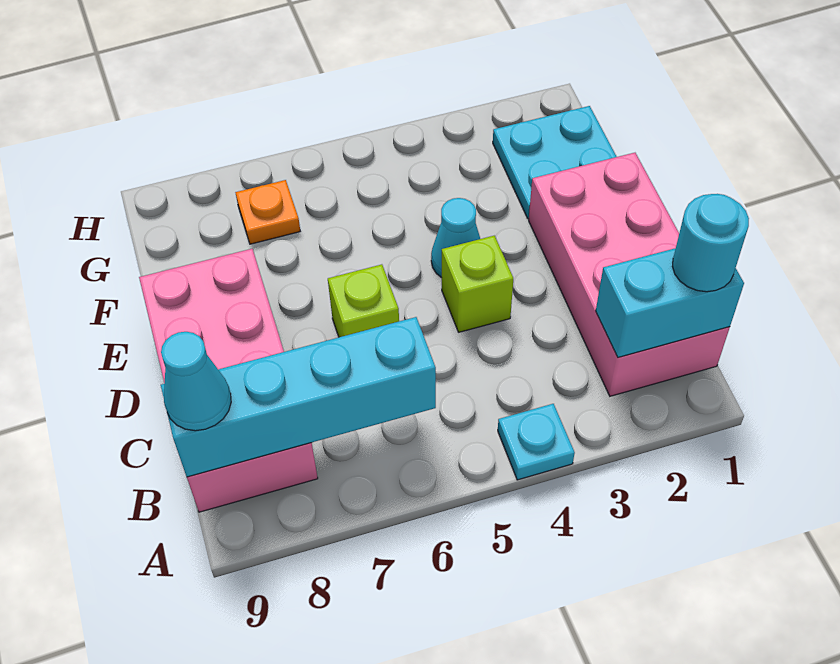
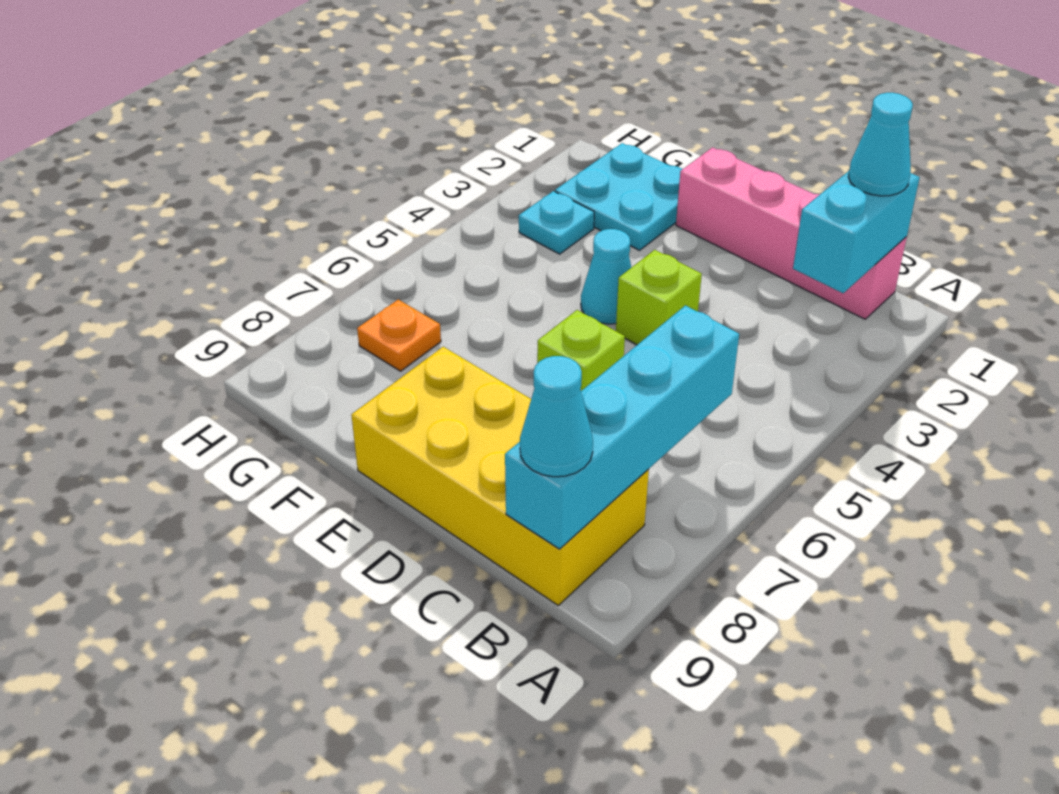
cyan plate A4 level 1 -> cyan plate G3 level 1
pink brick B1:E2 level 1 -> pink brick B1:E1 level 1
cyan round brick B1 level 3 -> cyan cone B1 level 3
pink brick B8:E9 level 1 -> yellow brick B8:E9 level 1

